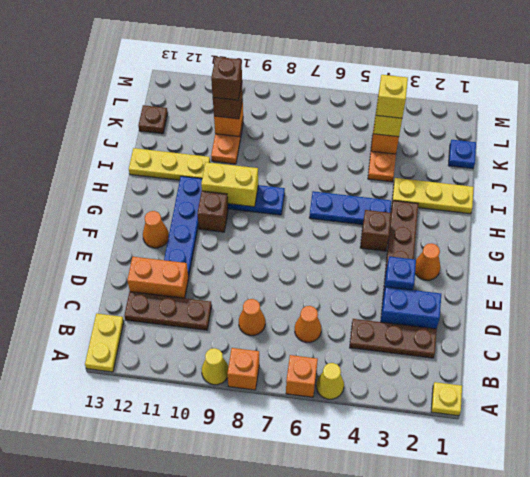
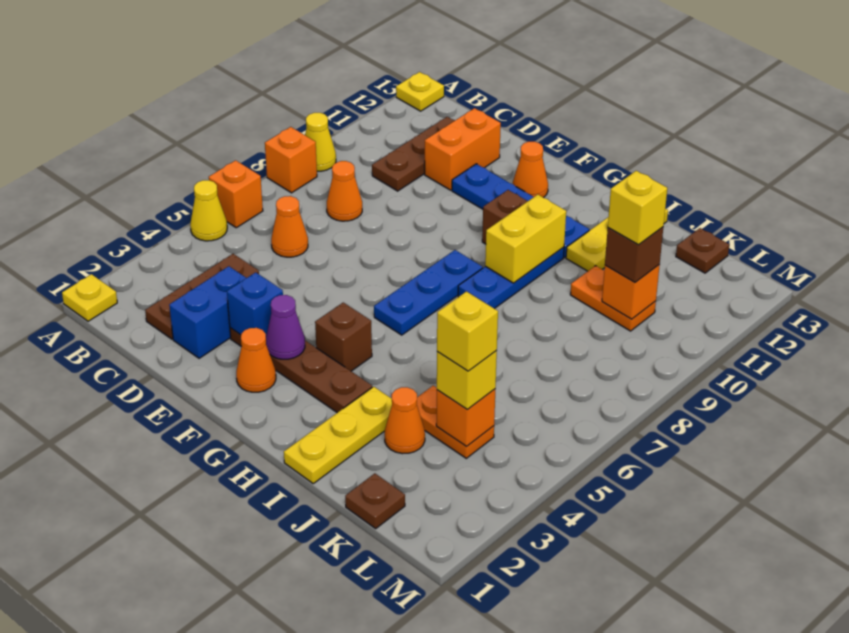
yellow plate A13:B13 level 1 -> yellow plate A13 level 1
none -> purple cone F3 level 2
blue plate H4:H6 level 1 -> blue plate G6:G8 level 1
none -> orange cone J3 level 1
blue plate K1 level 1 -> brown plate K1 level 1
brown brick K10 level 4 -> yellow brick K10 level 4

